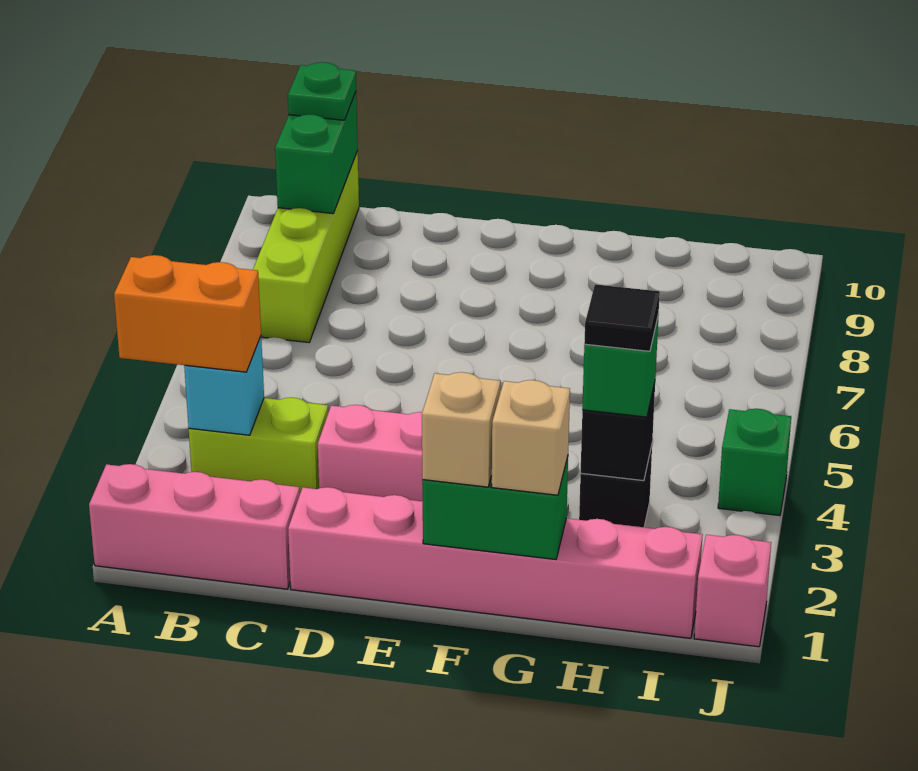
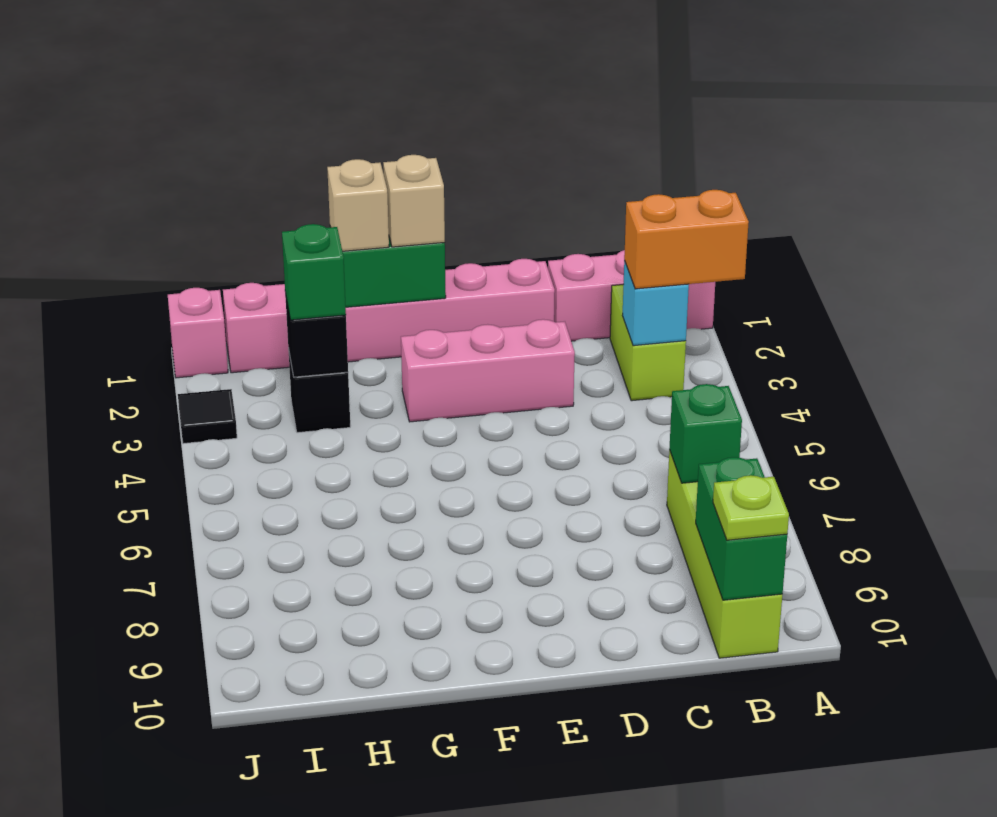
lime brick B3:C3 level 1 -> lime brick B2:B3 level 1
green plate B10 level 3 -> lime plate B10 level 3
black tile H3 level 4 -> black tile J3 level 1
green brick J4 level 1 -> green brick B7 level 2

